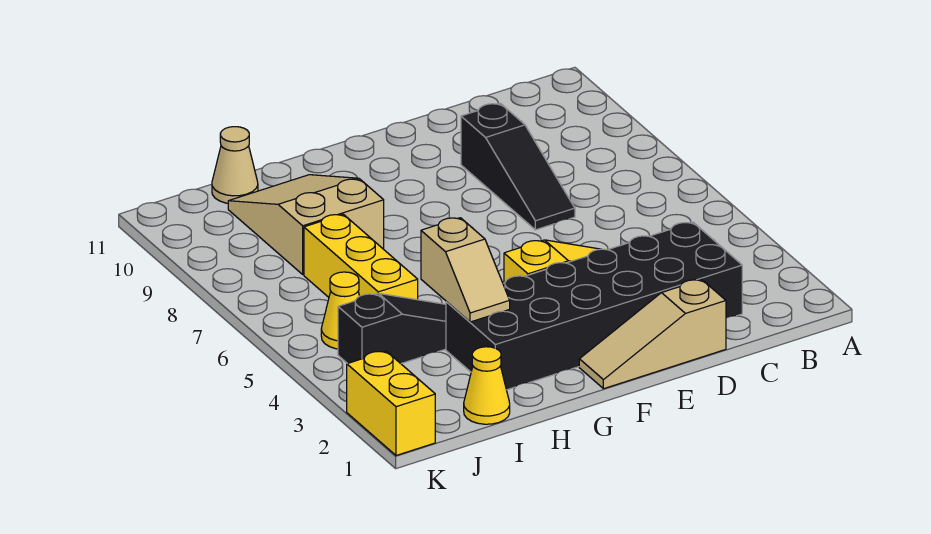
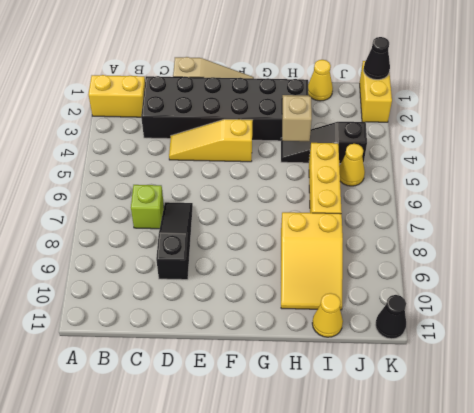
none -> yellow brick A2:B2 level 1
none -> lime brick C7 level 1
tan slope H8:I10 level 1 top 8 -> yellow slope H8:I10 level 1 top 8
tan cone I11 level 1 -> yellow cone I11 level 1
none -> black cone K1 level 2
none -> black cone K11 level 1

